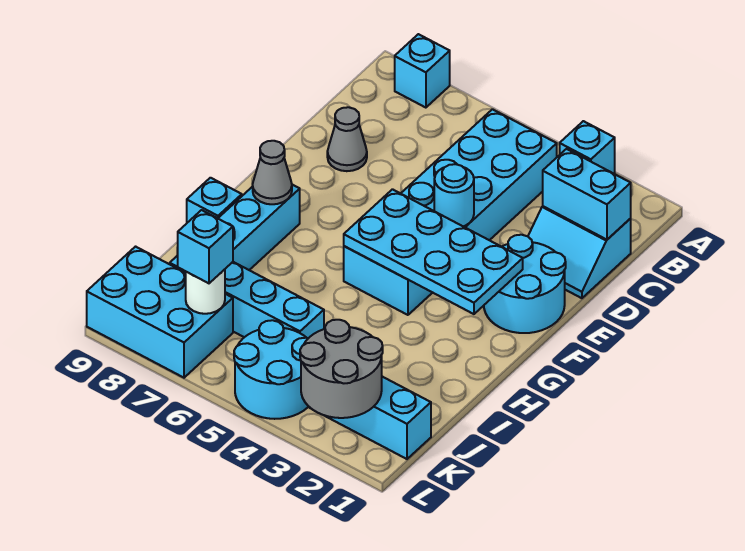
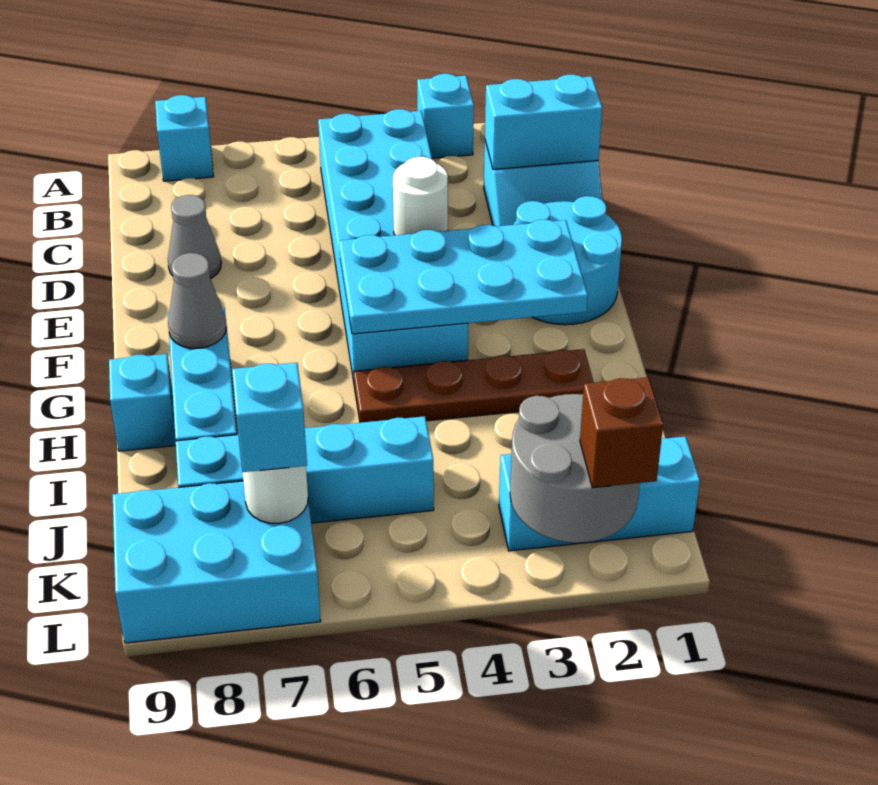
cyan round brick E4 level 2 -> white round brick E4 level 2
none -> brown plate H2:H5 level 1
cyan round brick K4:L5 level 1 -> none
none -> brown brick L2 level 3

